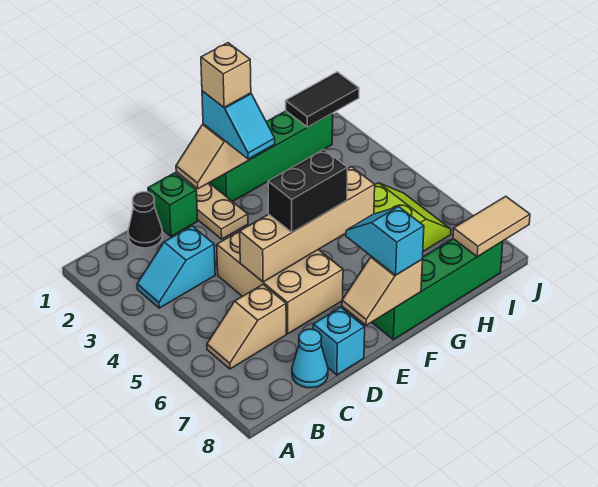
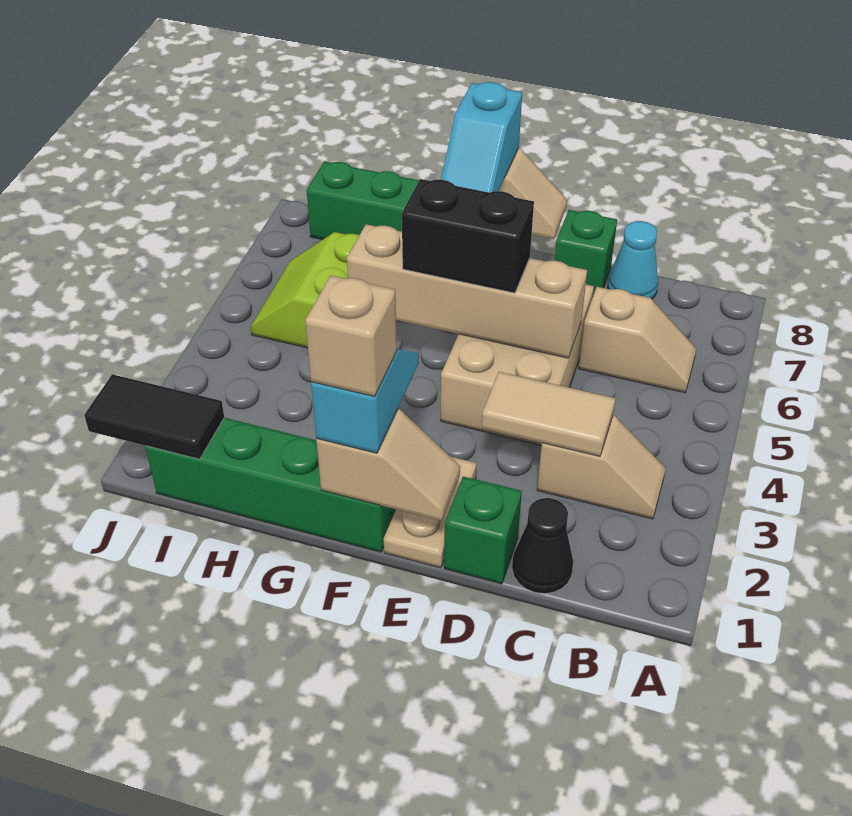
cyan slope B3:C3 level 1 top C -> tan slope B3:C3 level 1 top C
cyan brick D8 level 1 -> green brick D8 level 1
tan tile I8:J8 level 2 -> tan tile C3:D3 level 2

